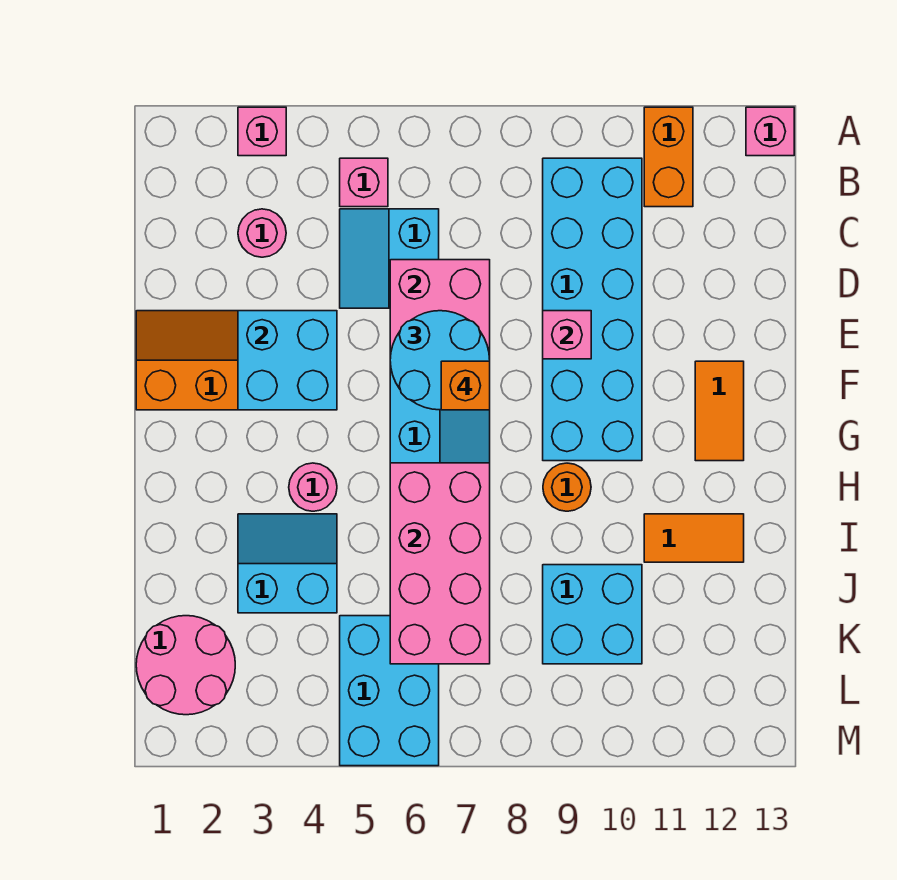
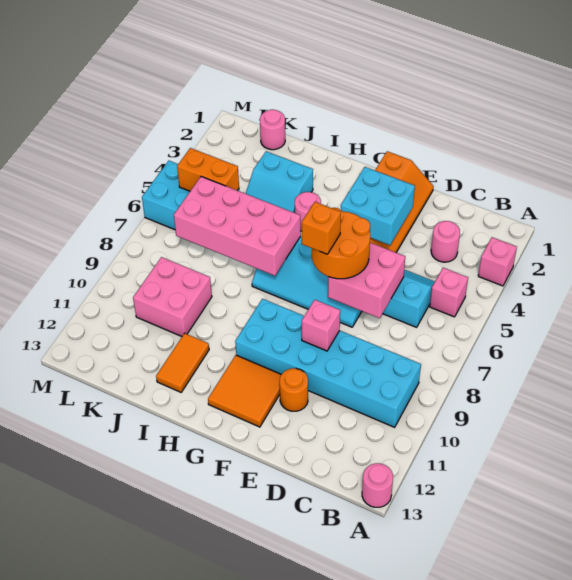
orange brick A11:B11 level 1 -> orange brick K5:L5 level 2
pink brick A13 level 1 -> pink round brick A13 level 1
cyan round brick E6:F7 level 3 -> orange round brick E6:F7 level 3
orange tile F12:G12 level 1 -> orange tile F11:G12 level 1
orange round brick H9 level 1 -> orange round brick E11 level 1
cyan slope I3:J4 level 1 top J -> cyan slope I3:J4 level 1 top 3
cyan brick J9:K10 level 1 -> pink brick J9:K10 level 1
pink round brick K1:L2 level 1 -> pink round brick K1 level 1

